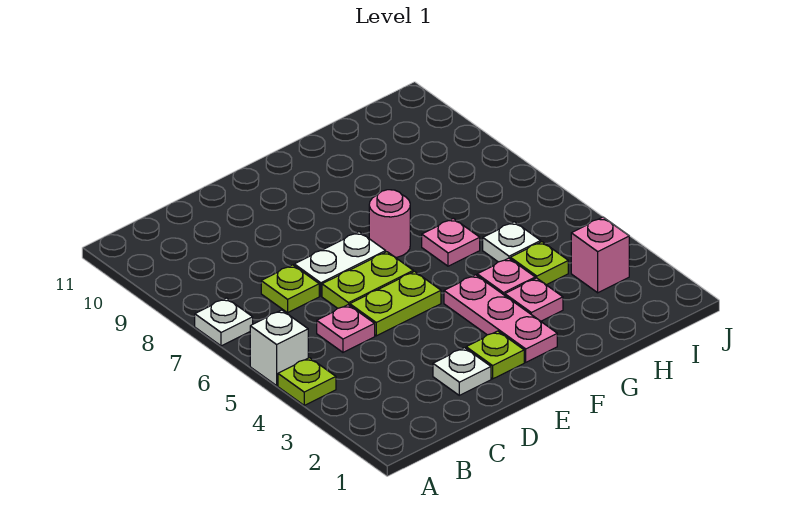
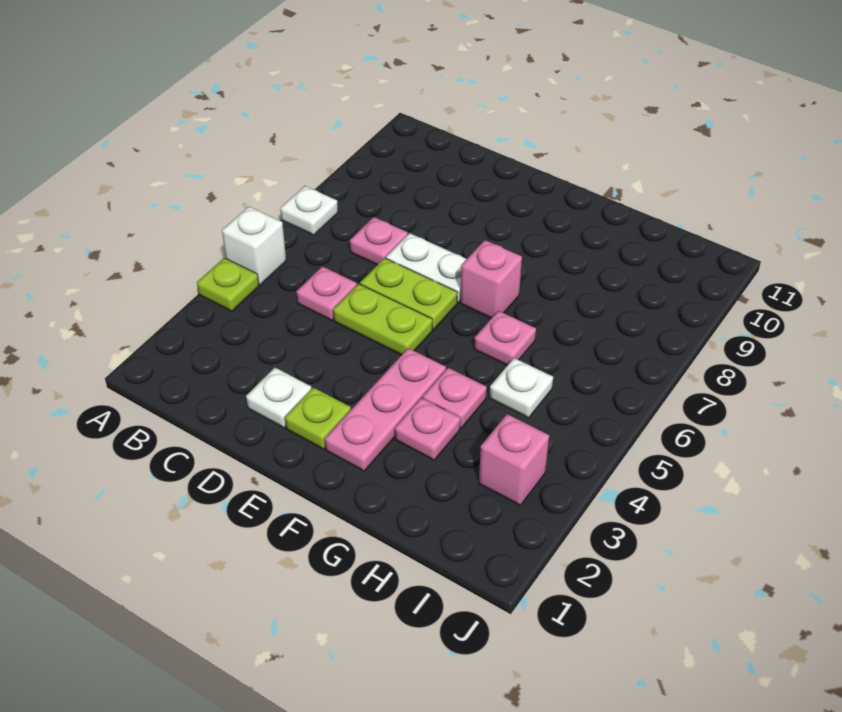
lime plate C7 level 1 -> pink plate C7 level 1
pink round brick F7 level 1 -> pink brick F7 level 1
lime plate H4 level 1 -> none

